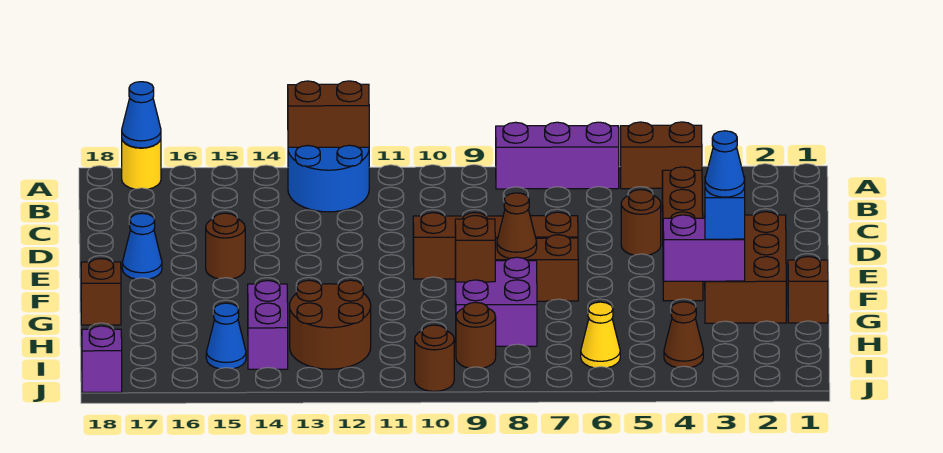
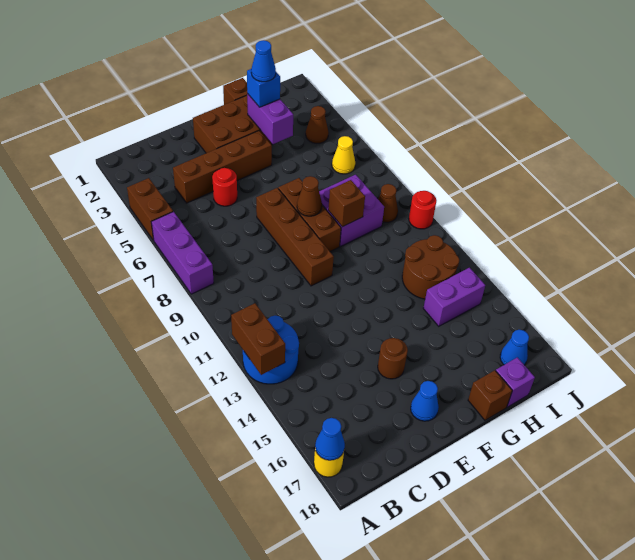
brown round brick D5 level 1 -> red round brick D5 level 1
brown round brick I9 level 1 -> brown cone I9 level 1
blue cone I15 level 1 -> blue cone I17 level 1
brown round brick J10 level 1 -> red round brick J10 level 1
purple brick J18 level 1 -> purple brick H18 level 1

